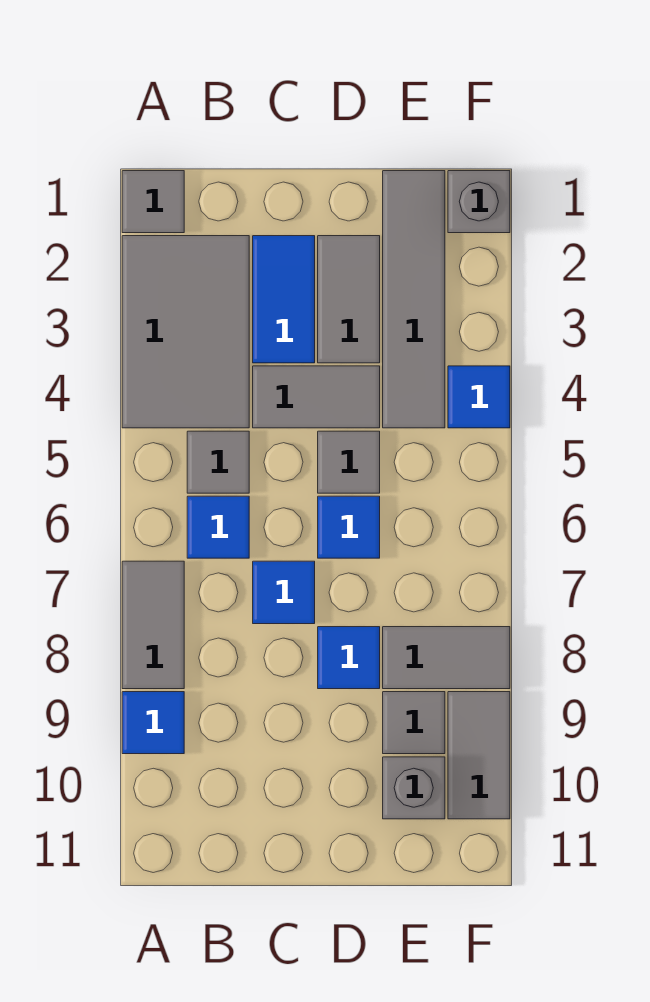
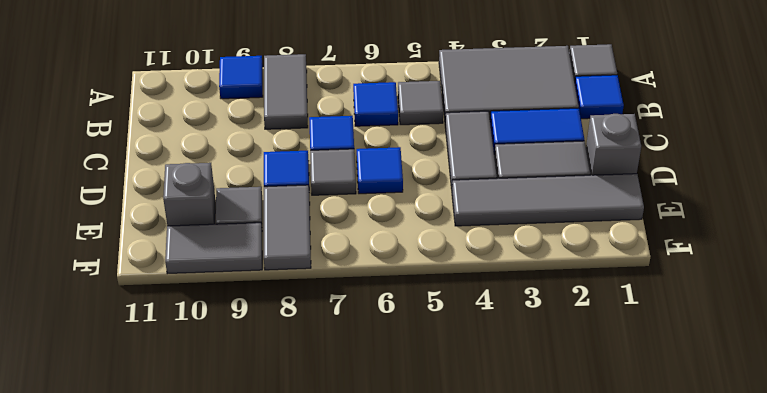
grey tile A7:A8 level 1 -> grey tile A8:B8 level 1
grey tile D5 level 1 -> grey tile D7 level 1
grey brick F1 level 1 -> grey brick D1 level 1
blue tile F4 level 1 -> blue tile B1 level 1

